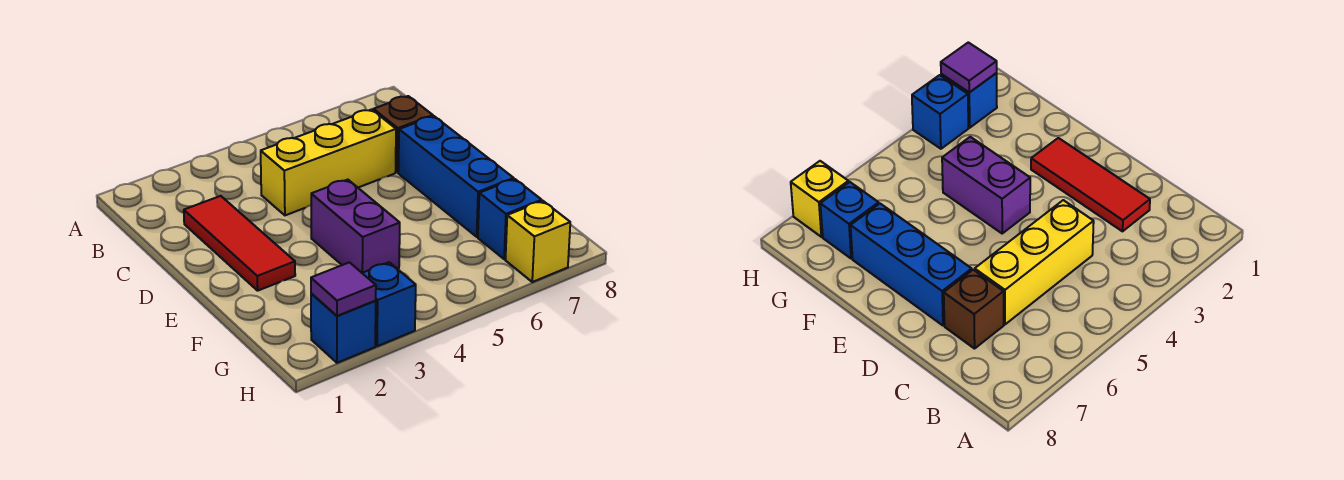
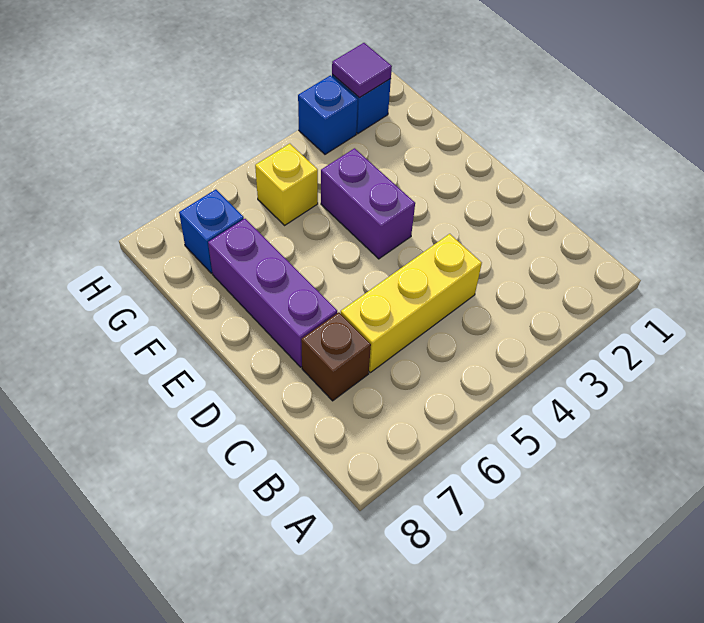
red tile C2:E2 level 1 -> none
blue brick D7:F7 level 1 -> purple brick D7:F7 level 1
yellow brick H7 level 1 -> yellow brick G5 level 1

